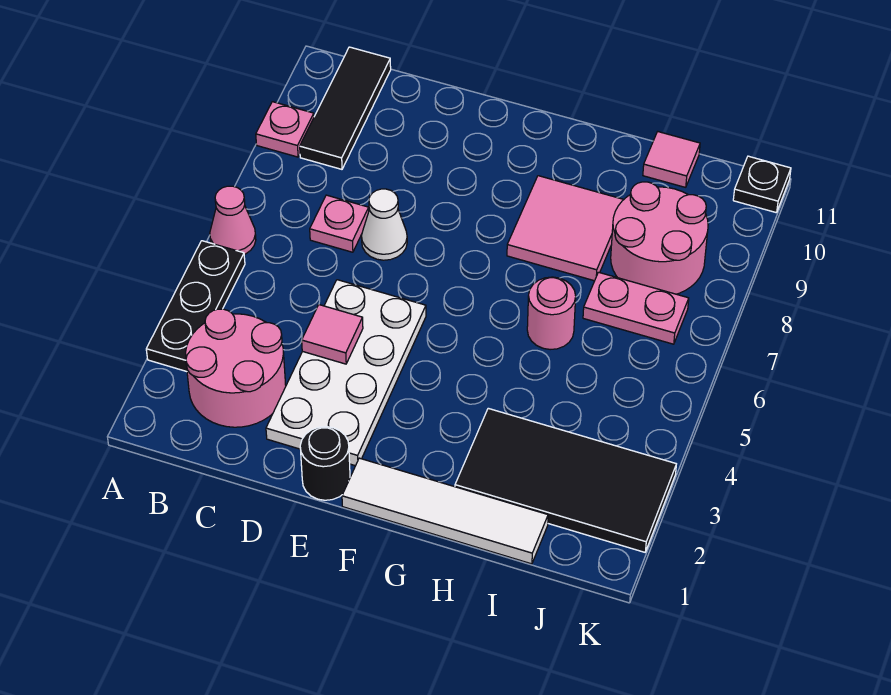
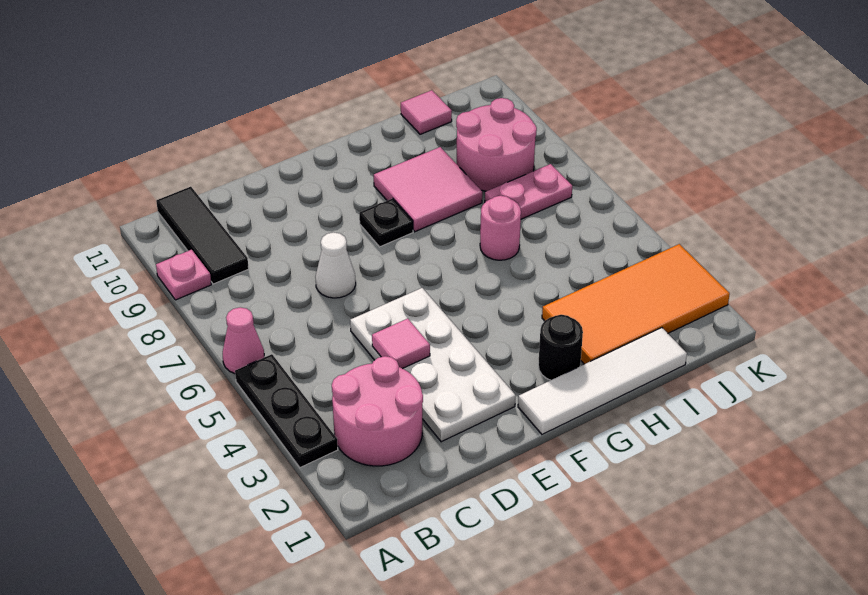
pink plate C7 level 1 -> none
black round brick E1 level 1 -> black round brick G2 level 1
black tile H2:K3 level 1 -> orange tile H2:K3 level 1
black plate K11 level 1 -> black plate F8 level 1

